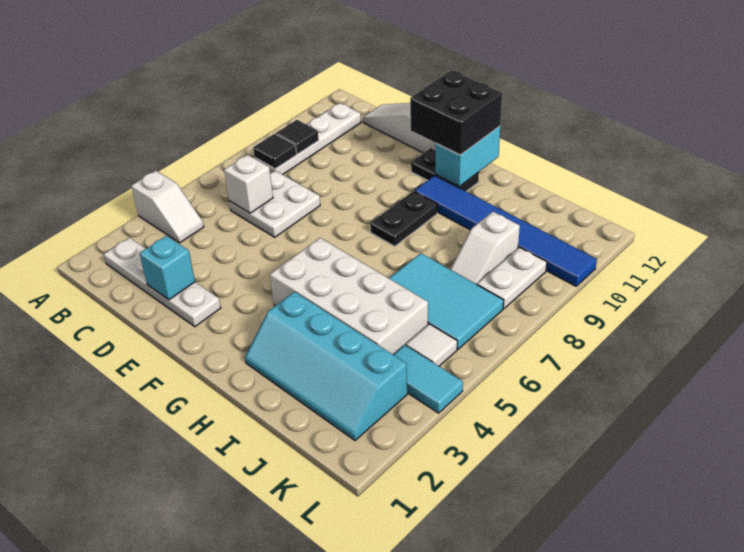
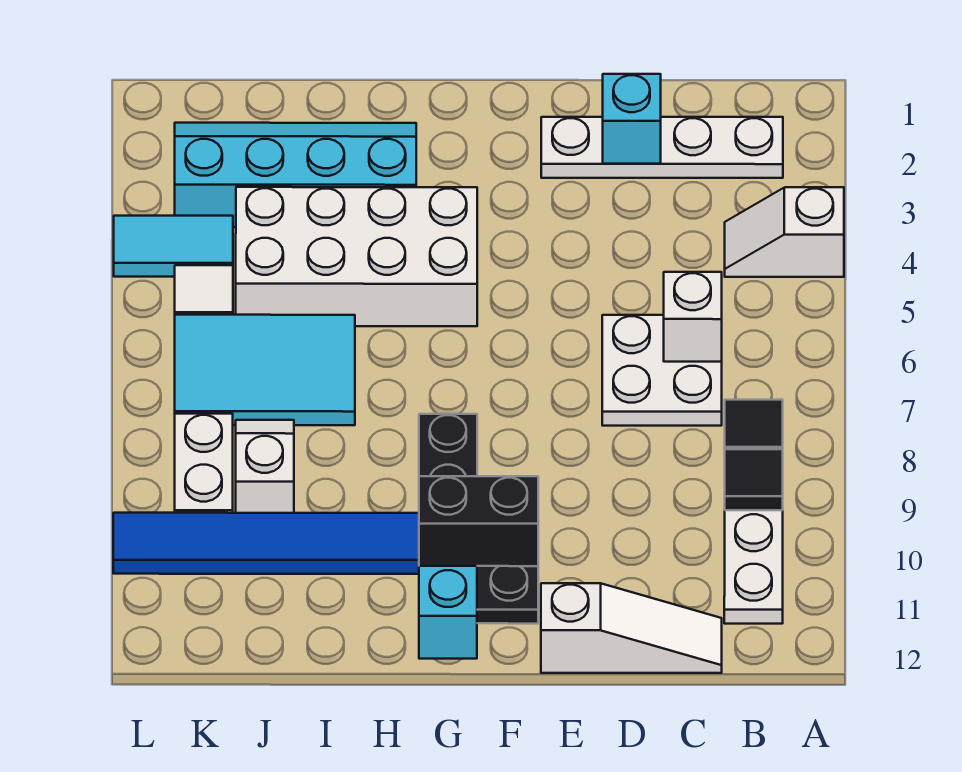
black brick F11:G12 level 3 -> black brick F11:G11 level 3

